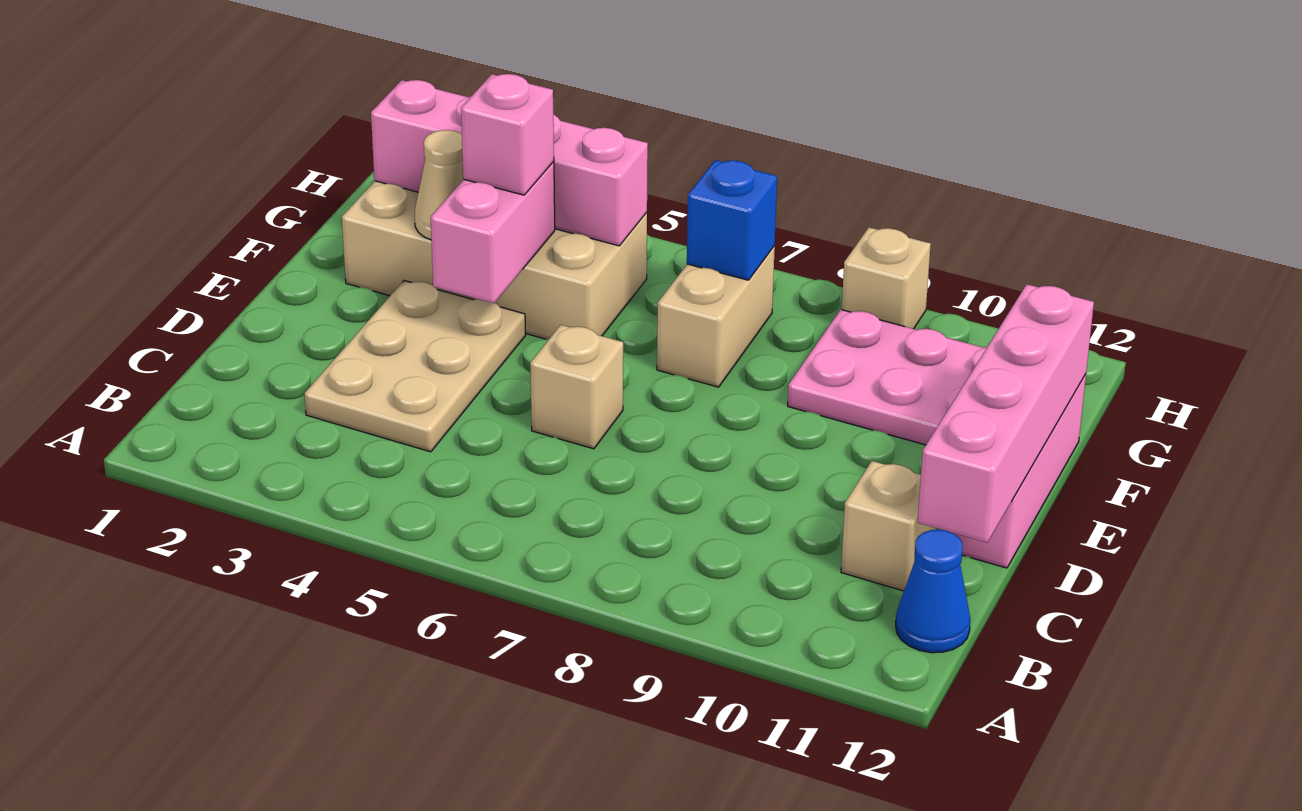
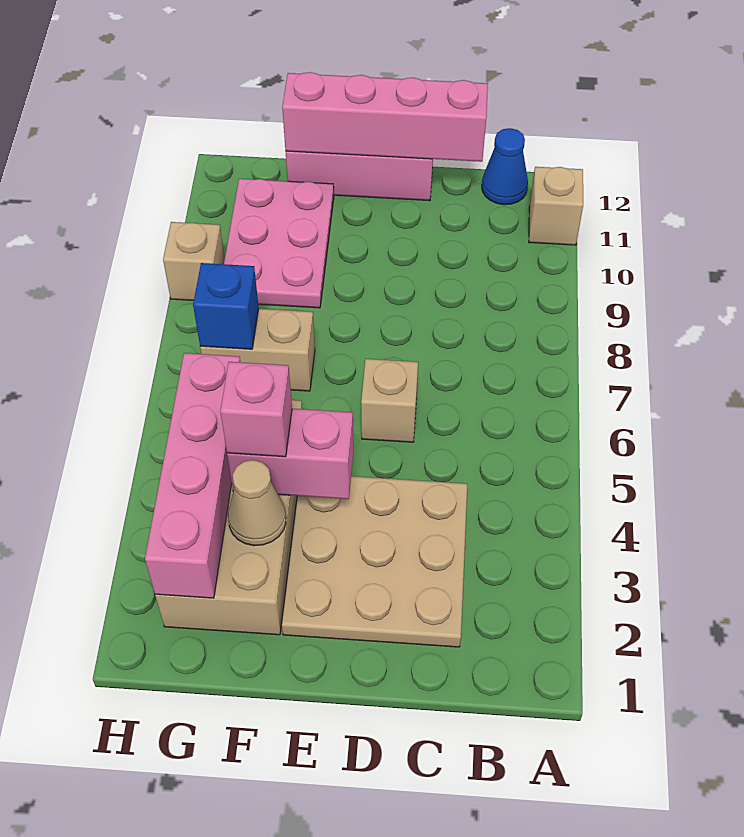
tan plate C3:E4 level 1 -> tan plate C2:E4 level 1
tan brick C11 level 1 -> tan brick A11 level 1

